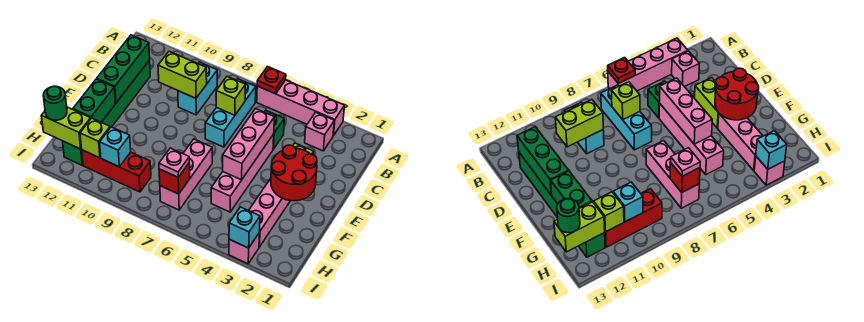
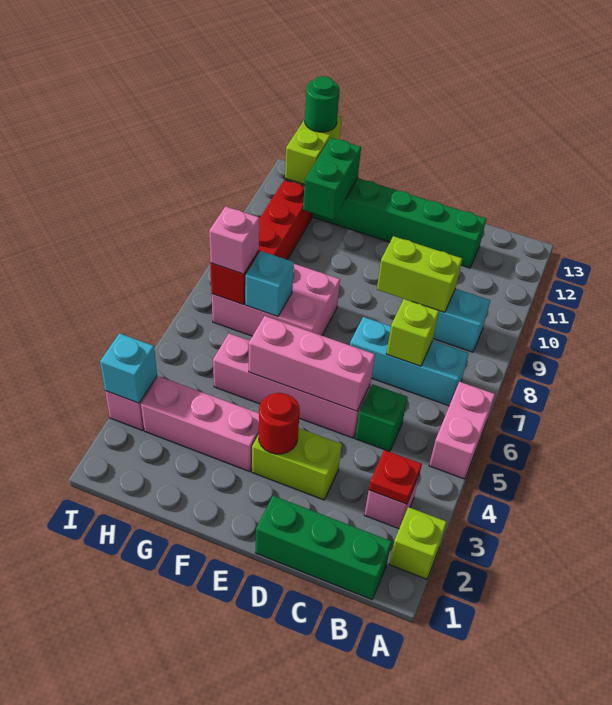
pink brick A3:A6 level 1 -> pink brick A5:A6 level 1
red plate A6 level 2 -> red plate B3 level 2
lime brick C9:C10 level 2 -> lime brick C9:D9 level 2
green brick C12:E12 level 2 -> green brick B1:D1 level 1
red round brick E2:F3 level 2 -> red round brick E3 level 2
pink brick F7:H7 level 1 -> pink brick F7:H8 level 1
green brick F12:G12 level 2 -> green brick G11:G12 level 2
pink plate H7 level 3 -> pink brick H7 level 3
cyan brick H10 level 2 -> cyan brick G7 level 2
lime brick H11 level 2 -> lime brick A2 level 1

